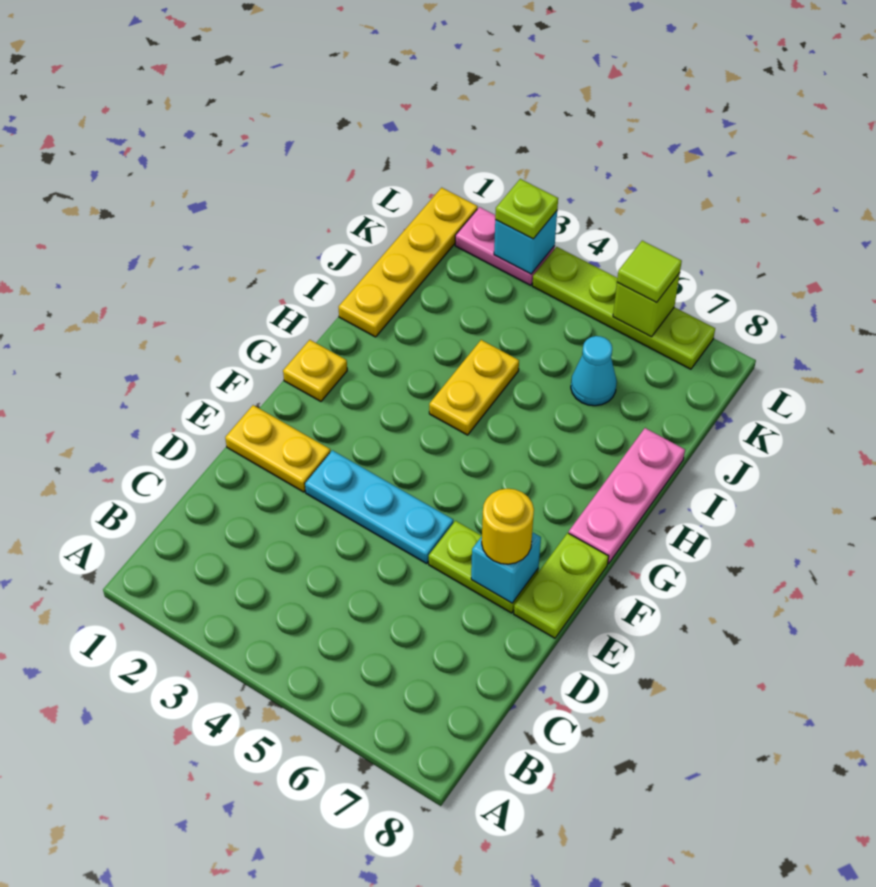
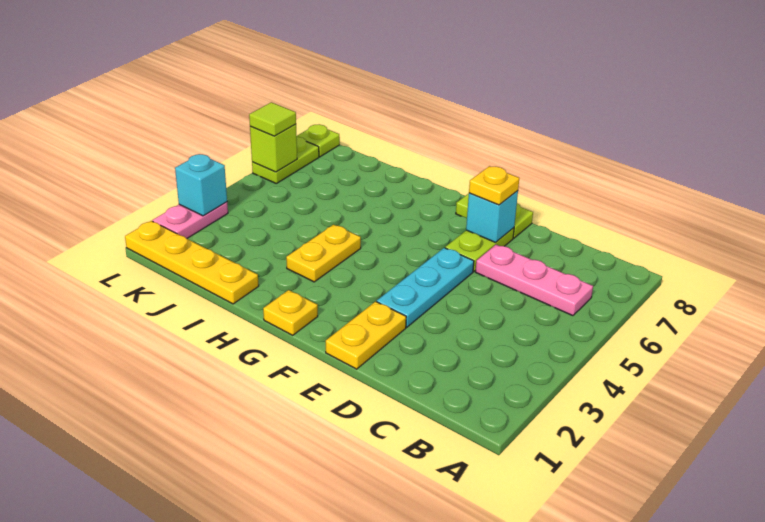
yellow round brick E7 level 3 -> yellow plate E7 level 3
pink plate G8:I8 level 1 -> pink plate B6:D6 level 1
yellow plate H4:I4 level 1 -> yellow plate H3:H4 level 1
cyan cone J6 level 1 -> none
lime plate L3 level 3 -> lime plate L8 level 1
lime plate L4:L7 level 1 -> lime plate L6:L7 level 1

